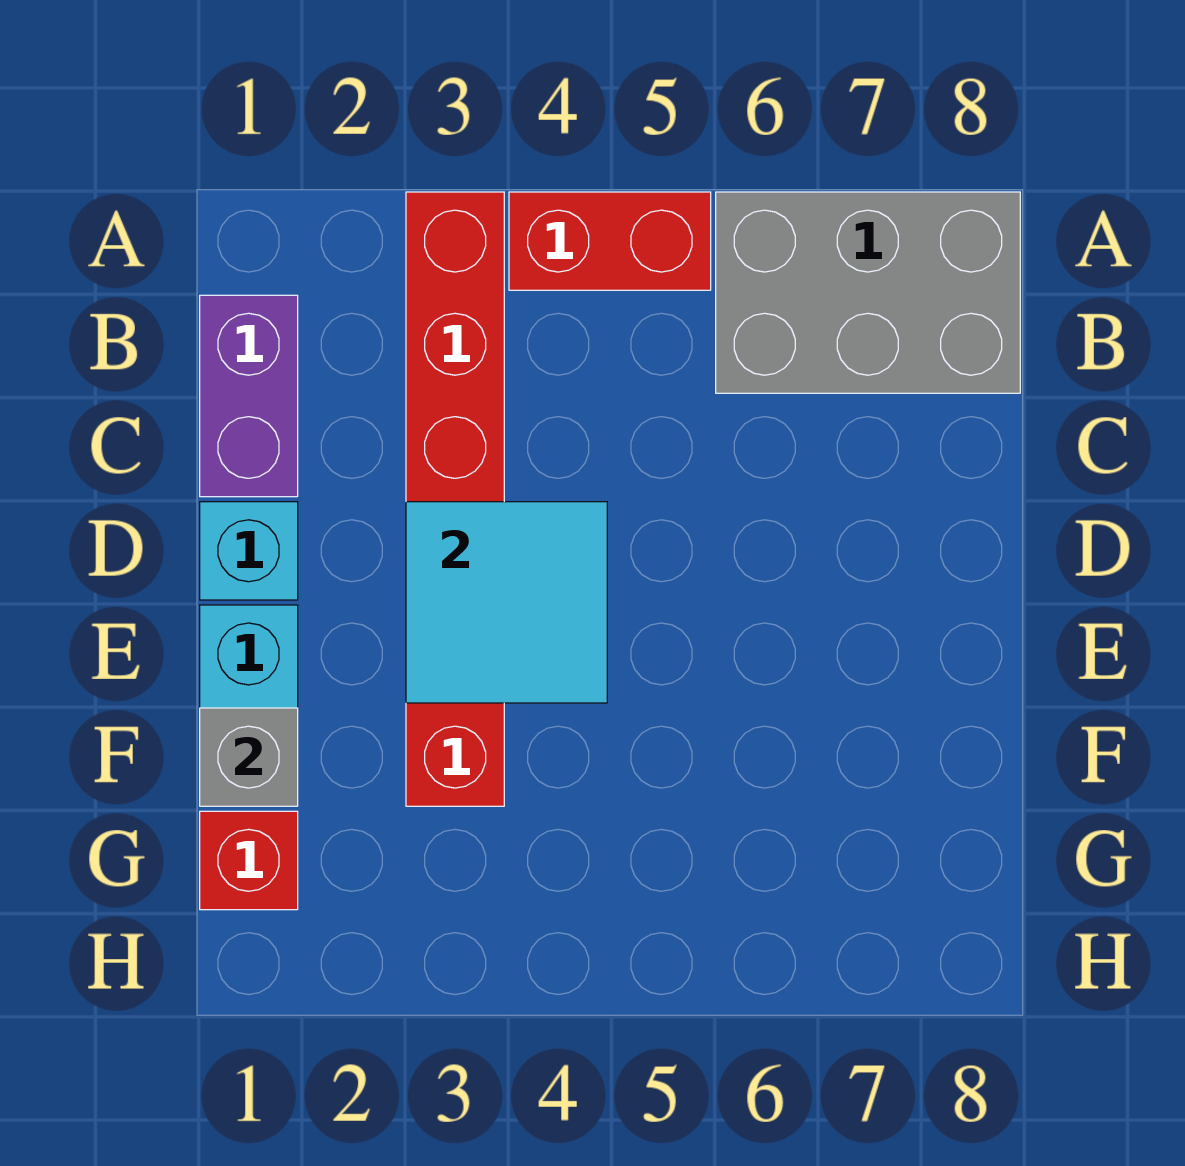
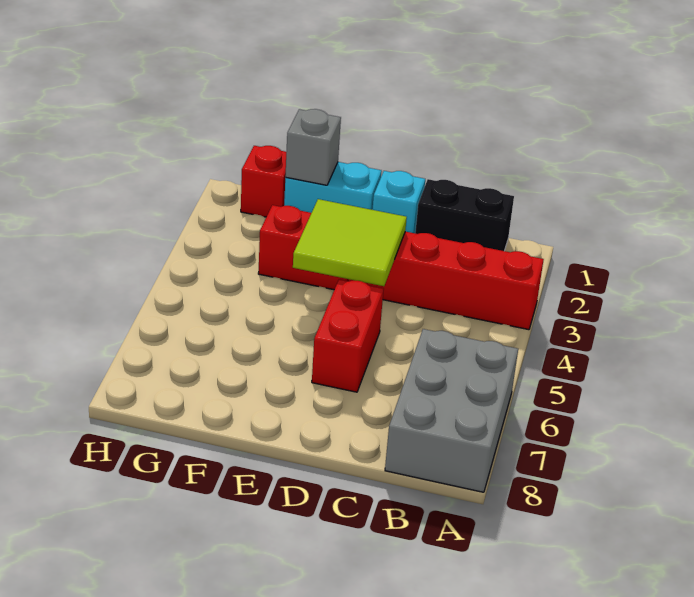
red brick A4:A5 level 1 -> red brick D5:D6 level 1
purple brick B1:C1 level 1 -> black brick B1:C1 level 1
cyan tile D3:E4 level 2 -> lime tile D3:E4 level 2

